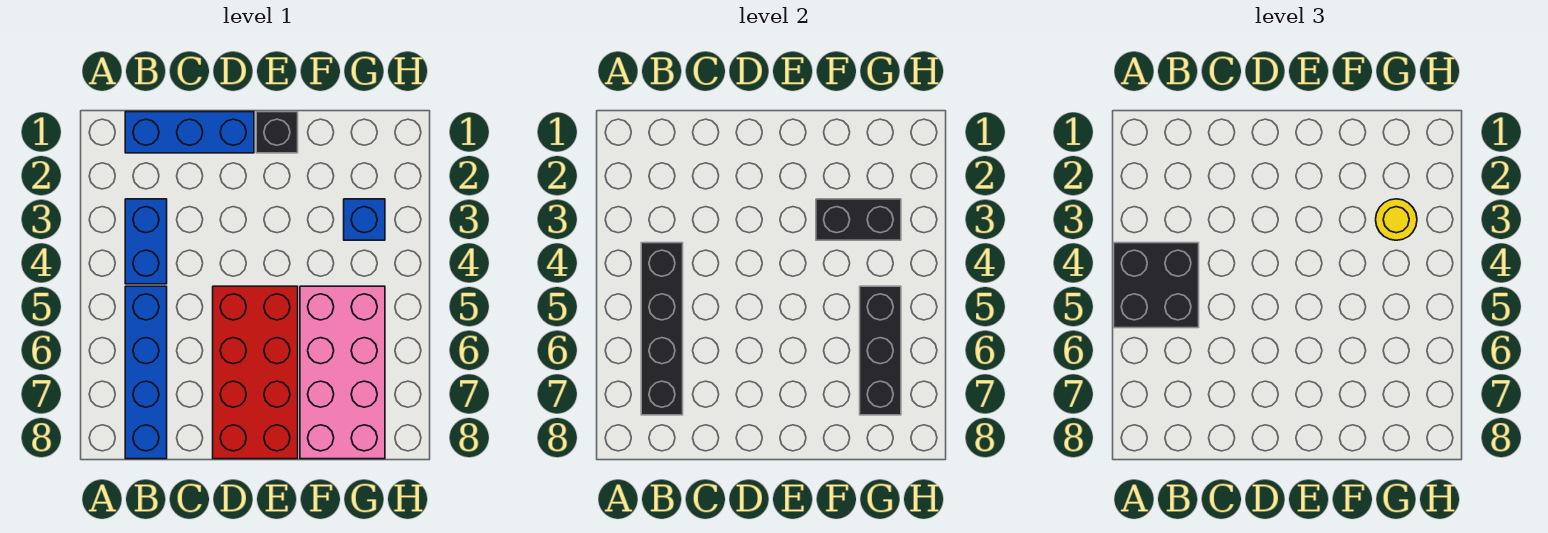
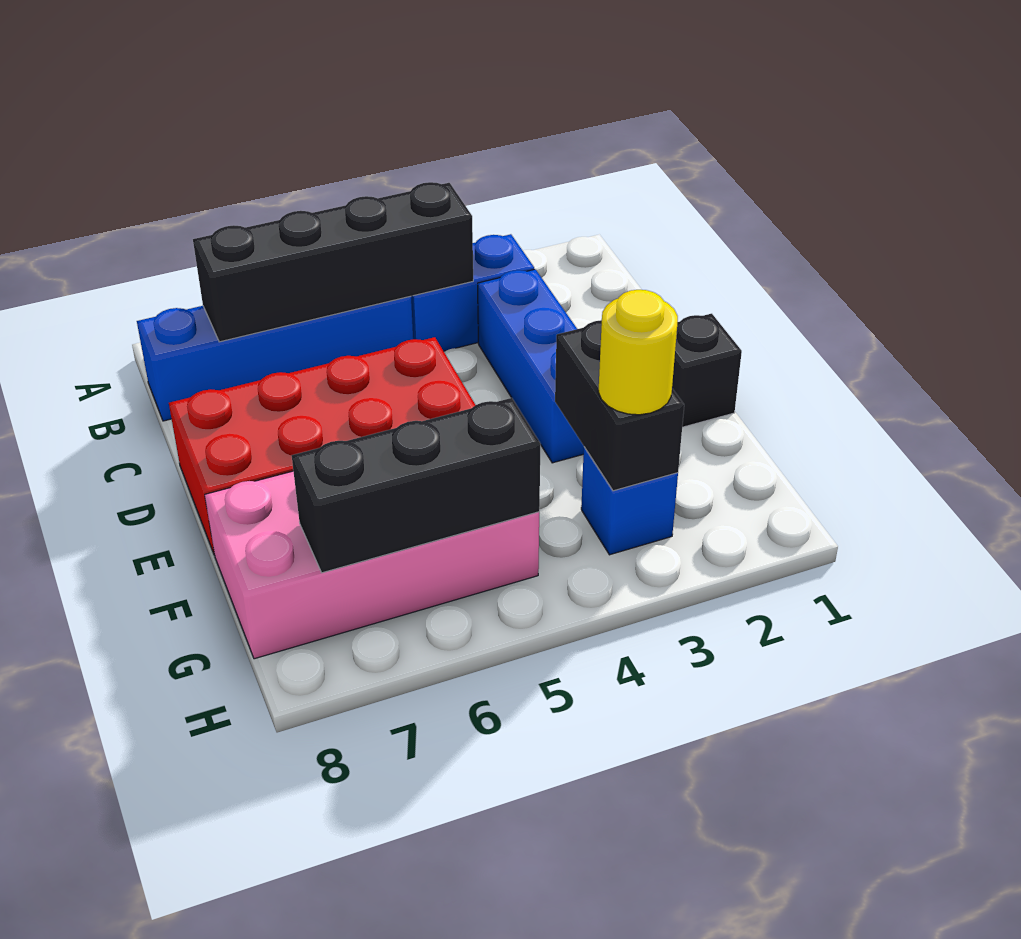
black brick A4:B5 level 3 -> none
blue brick B1:D1 level 1 -> blue brick C3:E3 level 1

